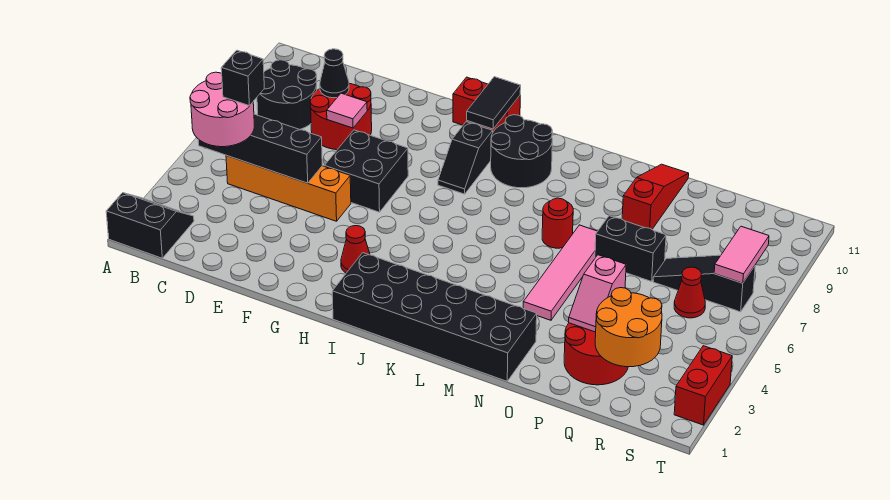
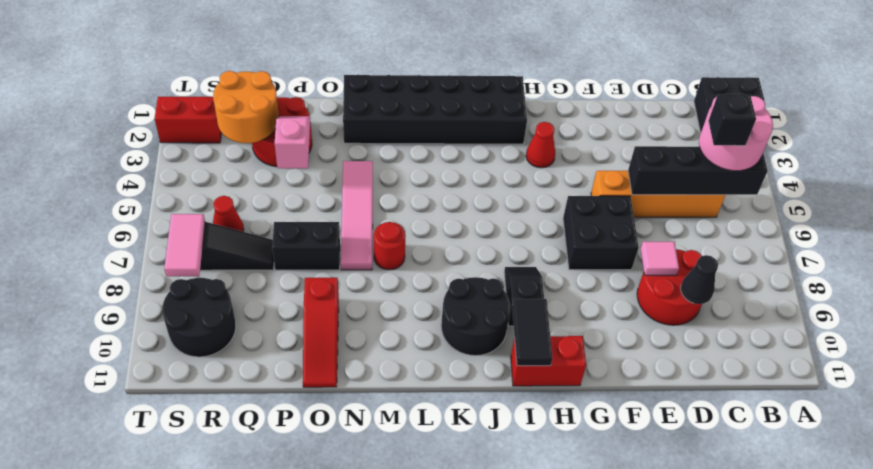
black round brick B8:C9 level 1 -> black round brick R9:S10 level 1
red brick T2:T3 level 1 -> red brick S2:T2 level 1

